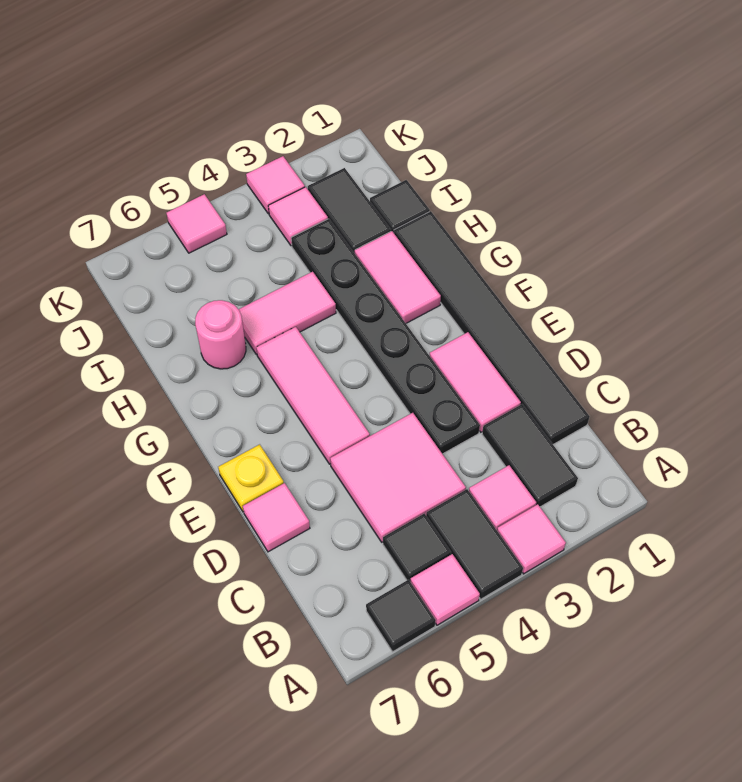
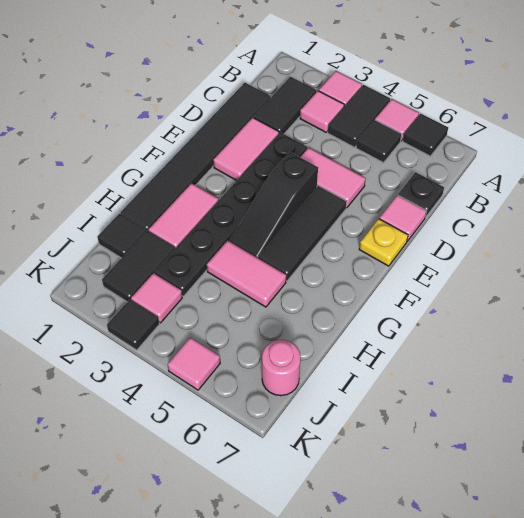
pink tile C4:D5 level 1 -> pink tile D4:D5 level 1
none -> black plate C7 level 1
none -> black slope E4:G4 level 1 top E
pink tile E5:G5 level 1 -> black tile E5:G5 level 1
pink round brick H6 level 1 -> pink round brick J7 level 1
pink tile K3 level 1 -> black tile K3 level 1

